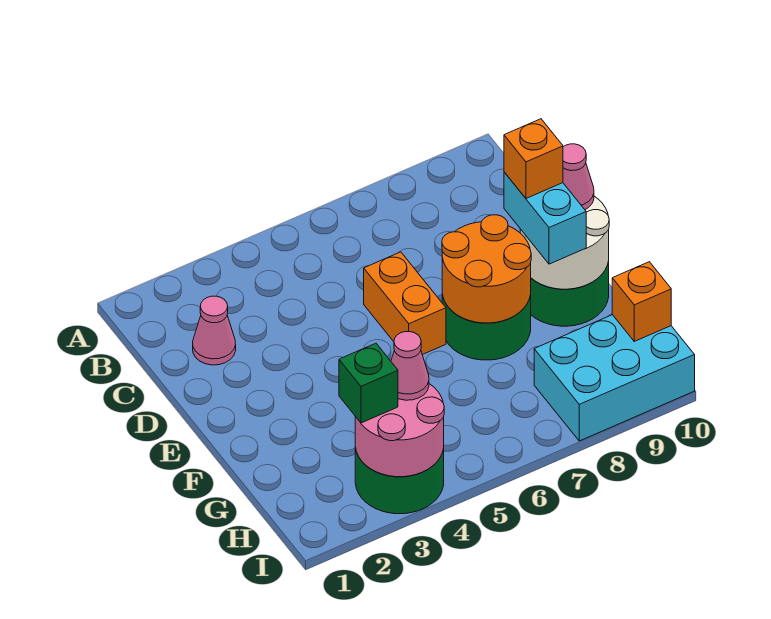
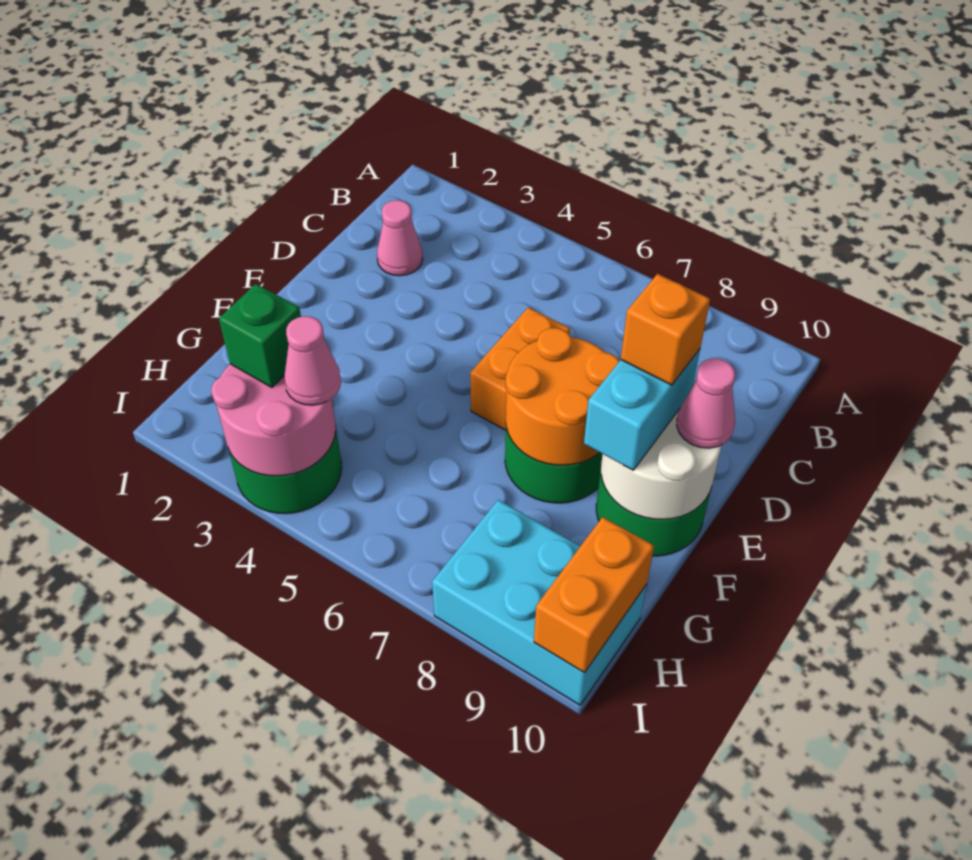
orange brick H10 level 2 -> orange brick H10:I10 level 2

